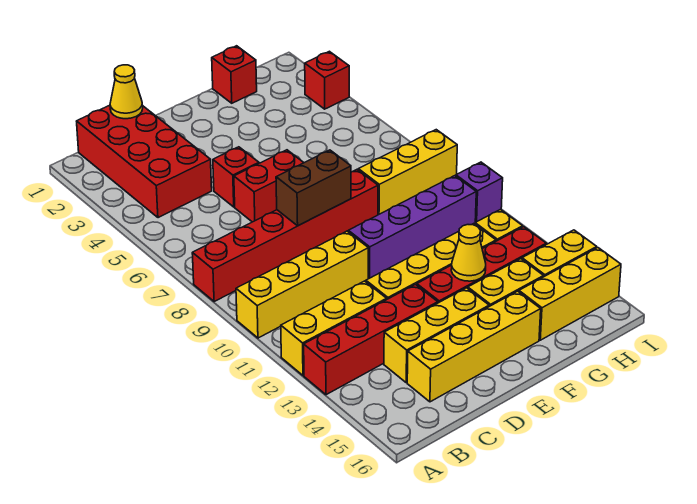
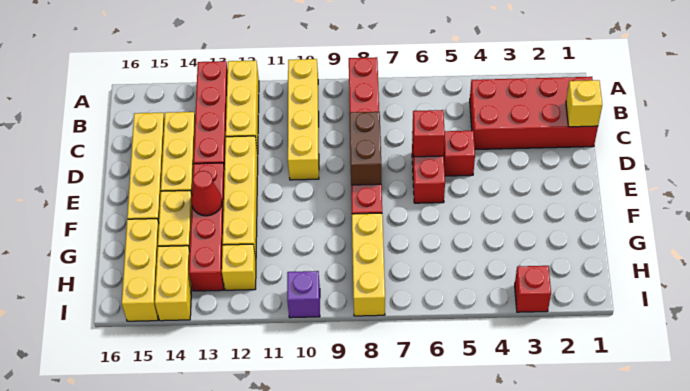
yellow cone C1 level 2 -> yellow brick C1 level 2
purple brick E10:H10 level 1 -> none
yellow cone F13 level 2 -> red cone F13 level 2
red brick G1 level 1 -> red brick D6 level 2

